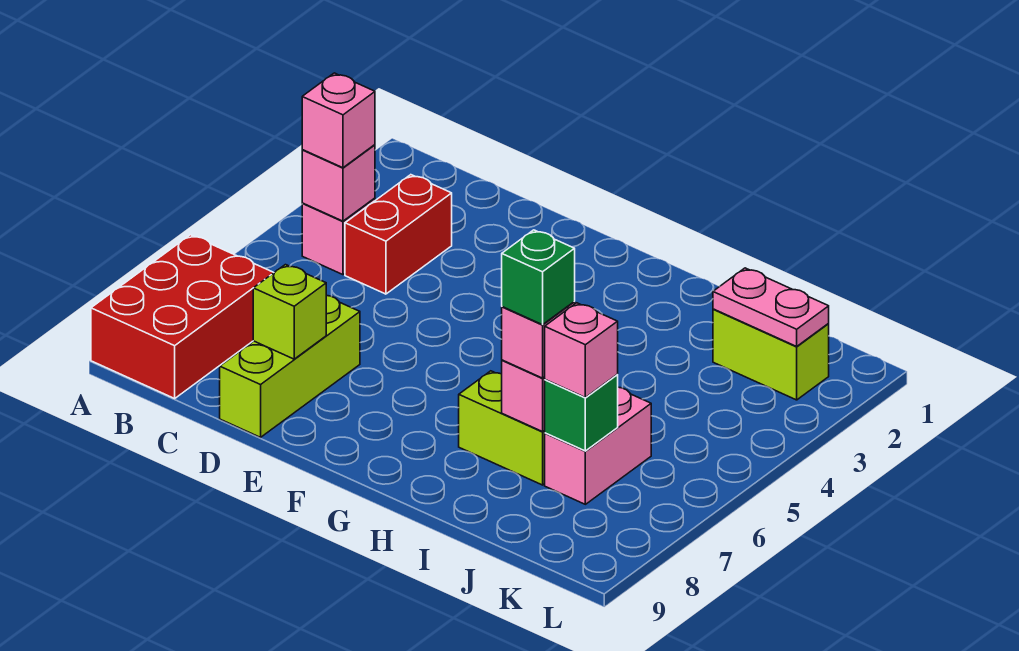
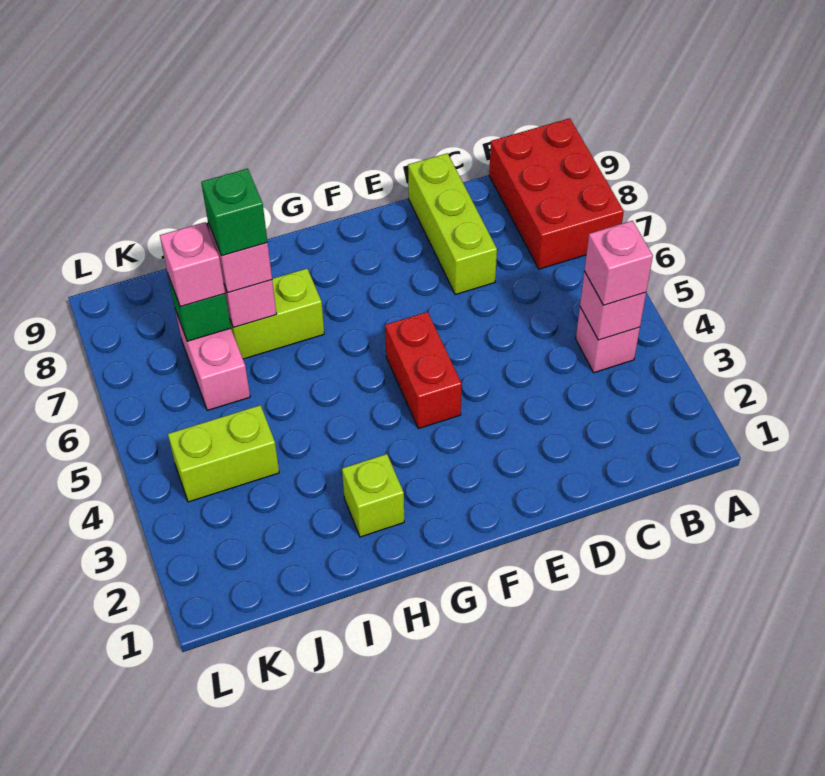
red brick C3:C4 level 1 -> red brick F4:F5 level 1
lime brick D8 level 2 -> lime brick H2 level 1
lime brick J2:K2 level 1 -> lime brick J4:K4 level 1
pink plate J2:K2 level 2 -> none

